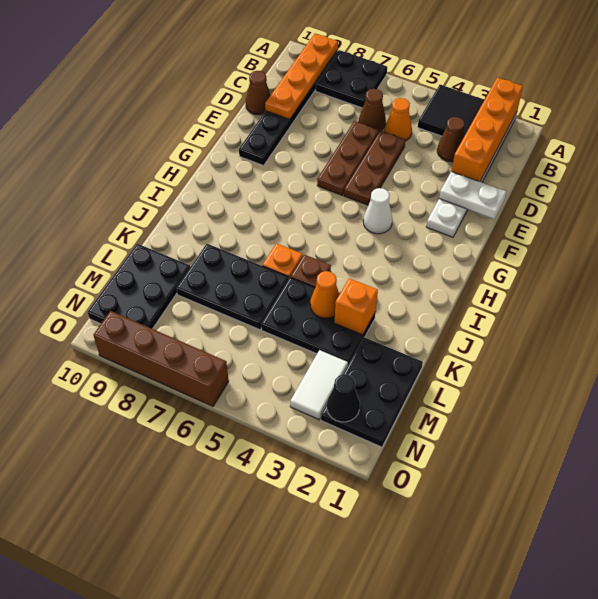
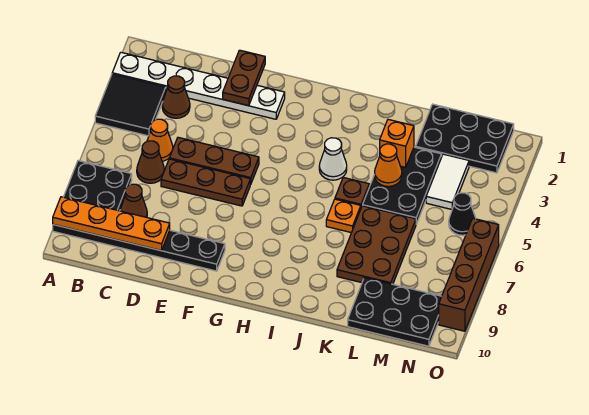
orange brick A2:D2 level 2 -> none
brown cone D10 level 1 -> brown cone C8 level 1
white plate E1:E2 level 2 -> brown plate E1:E2 level 2
white cone G4 level 1 -> white cone I4 level 1
black plate K6:L8 level 1 -> brown plate K6:L8 level 1
white tile M3:N3 level 1 -> white tile M3:M4 level 1
black cone N2 level 2 -> black cone N5 level 1

